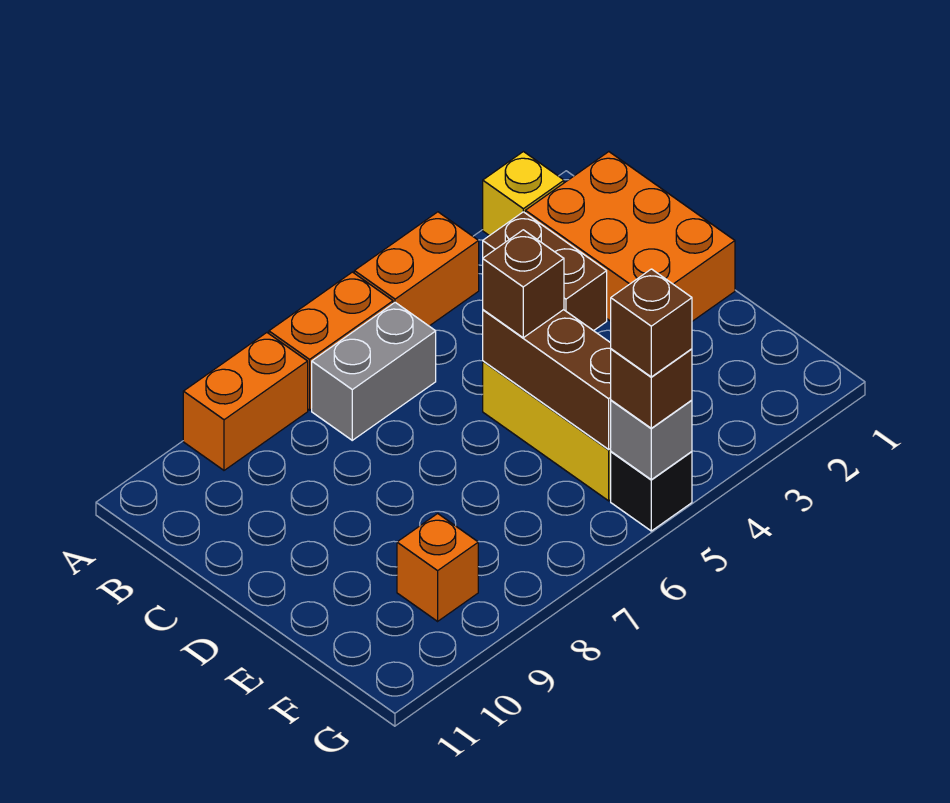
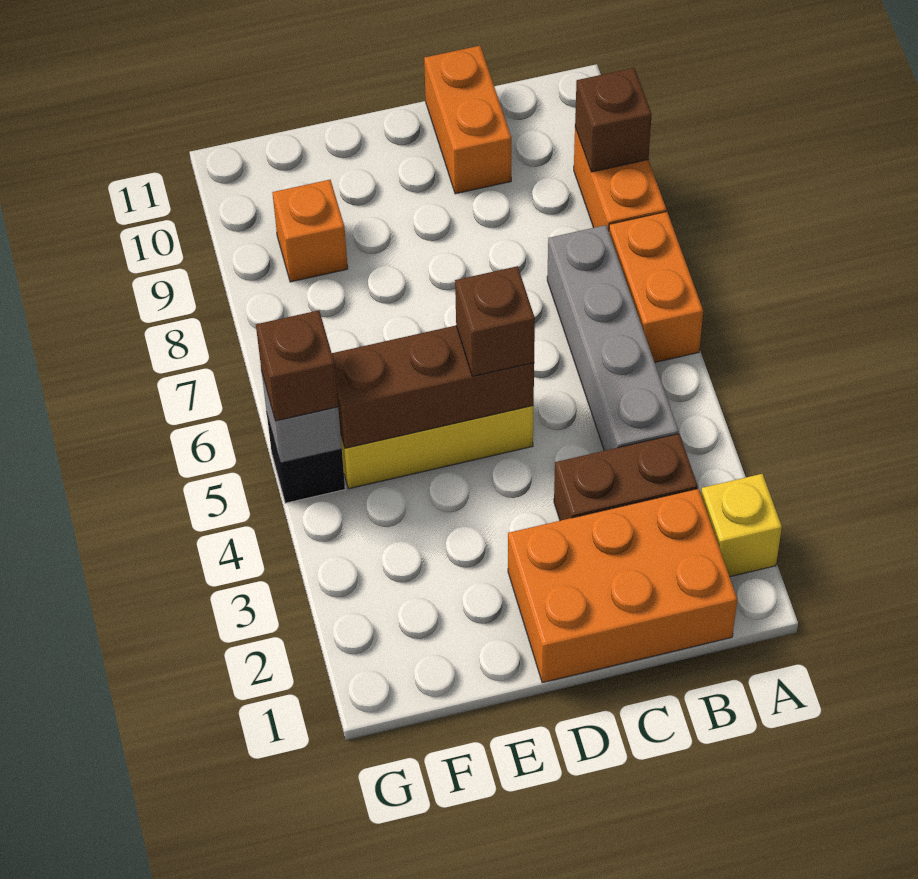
orange brick A4:A5 level 1 -> orange brick C10:C11 level 1
grey brick B6:B7 level 1 -> grey brick B4:B7 level 1
brown brick G5 level 4 -> brown brick A9 level 2

